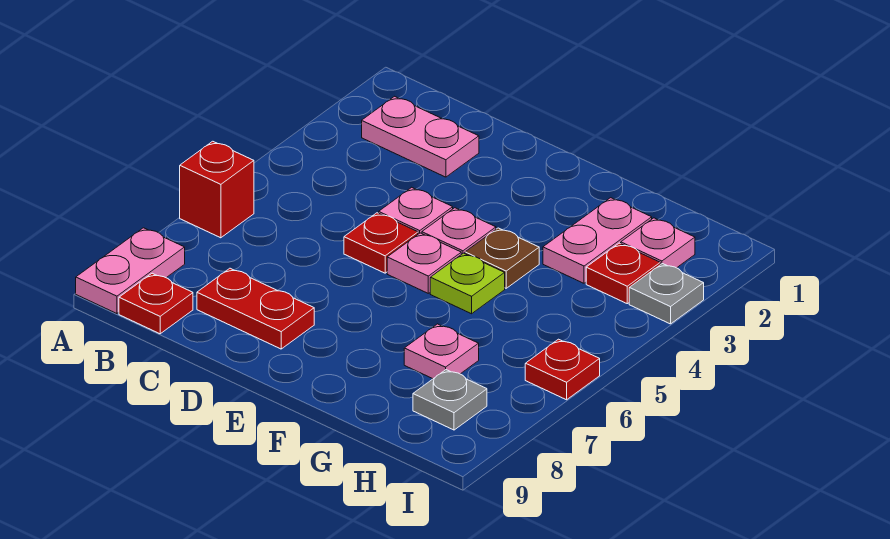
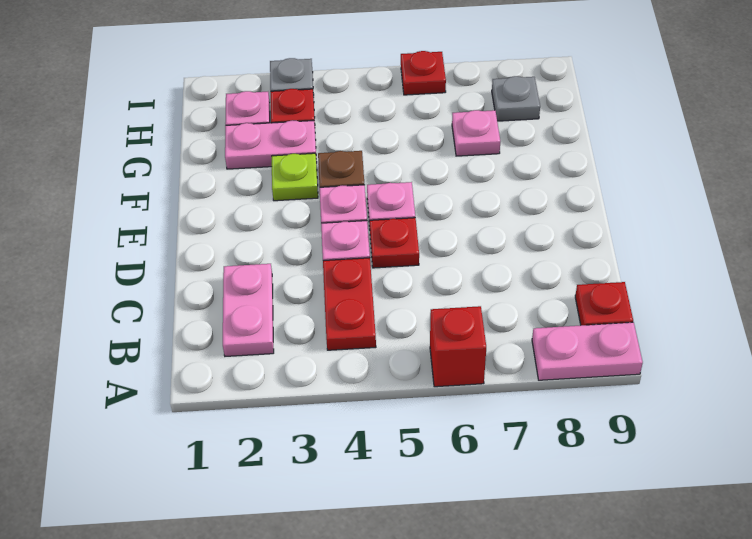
red plate C8:D8 level 1 -> red plate B4:C4 level 1
lime plate F5 level 1 -> lime plate F3 level 1

